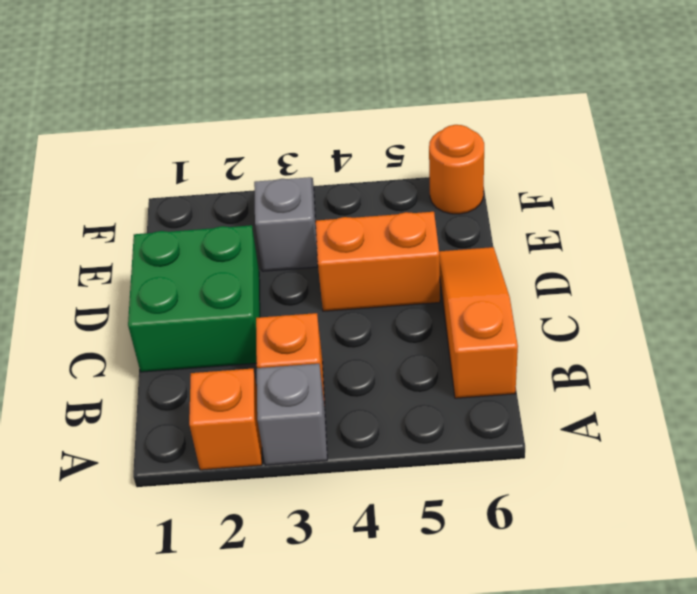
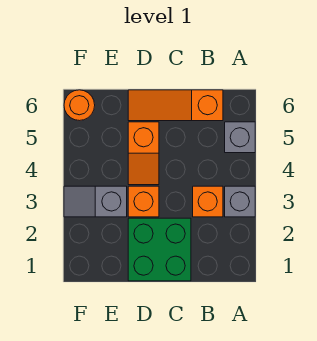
orange brick A2 level 1 -> orange brick D3 level 1
none -> grey brick A5 level 1
orange brick D4:D5 level 1 -> orange slope D4:D5 level 1 top 5

